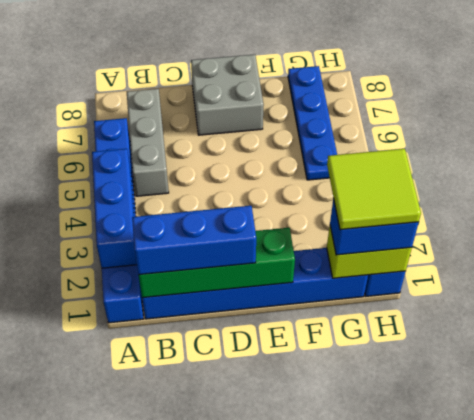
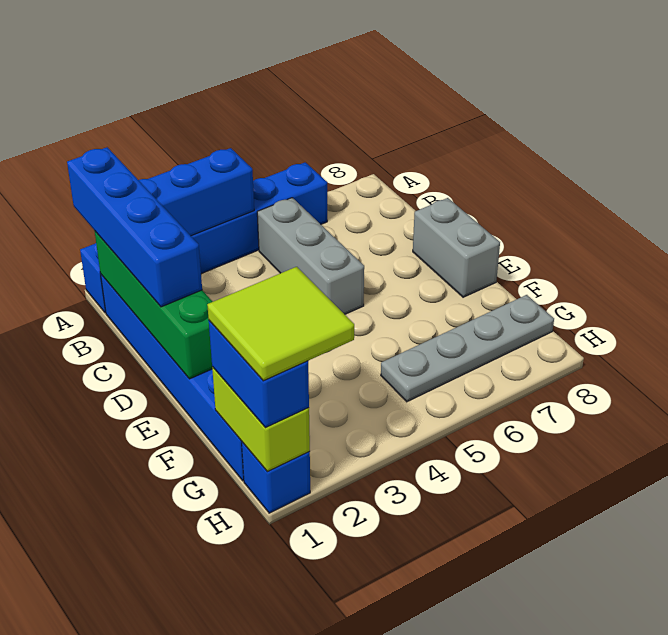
blue brick B1:D1 level 3 -> blue brick A1:D1 level 3
grey brick B5:B7 level 1 -> grey brick B5:D5 level 1
grey brick D7:E8 level 1 -> grey brick D8:E8 level 1
blue plate G5:G8 level 1 -> grey plate G5:G8 level 1

